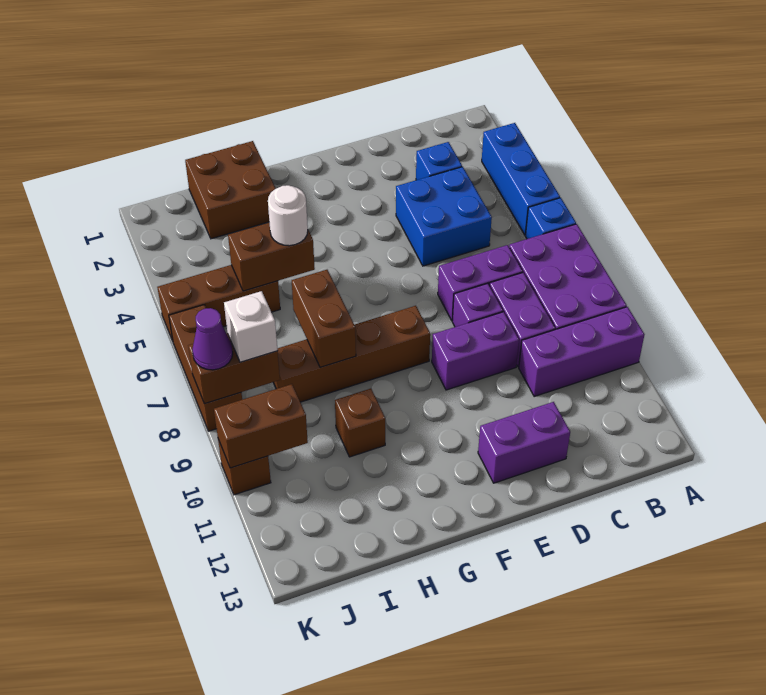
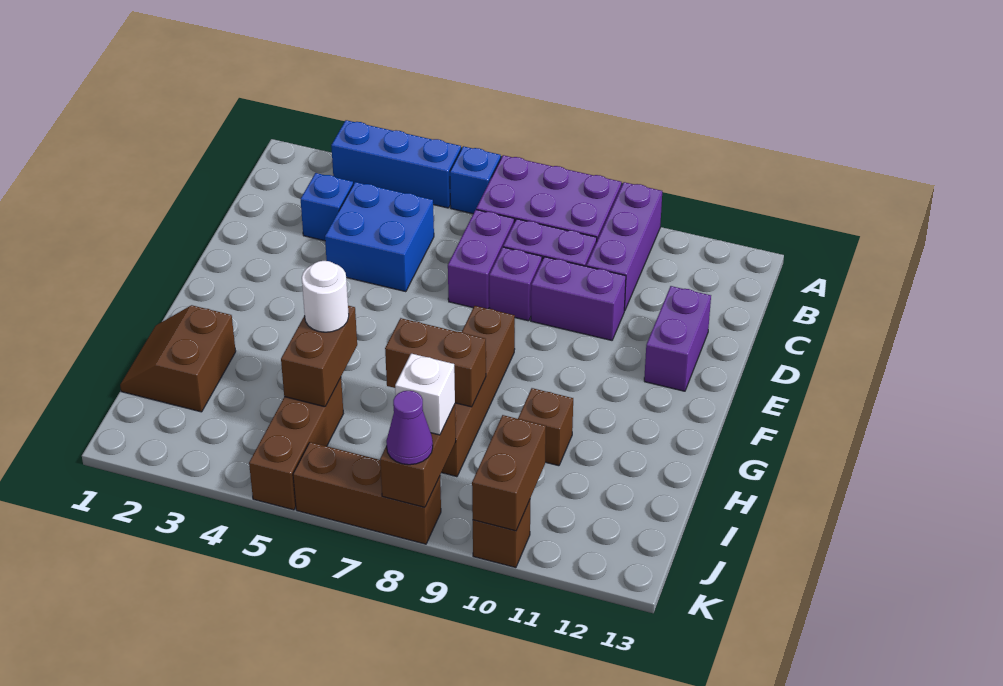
purple brick D9:E9 level 1 -> purple brick D9:D10 level 1
brown brick H1:I2 level 1 -> brown slope H1:I2 level 1 top 2

